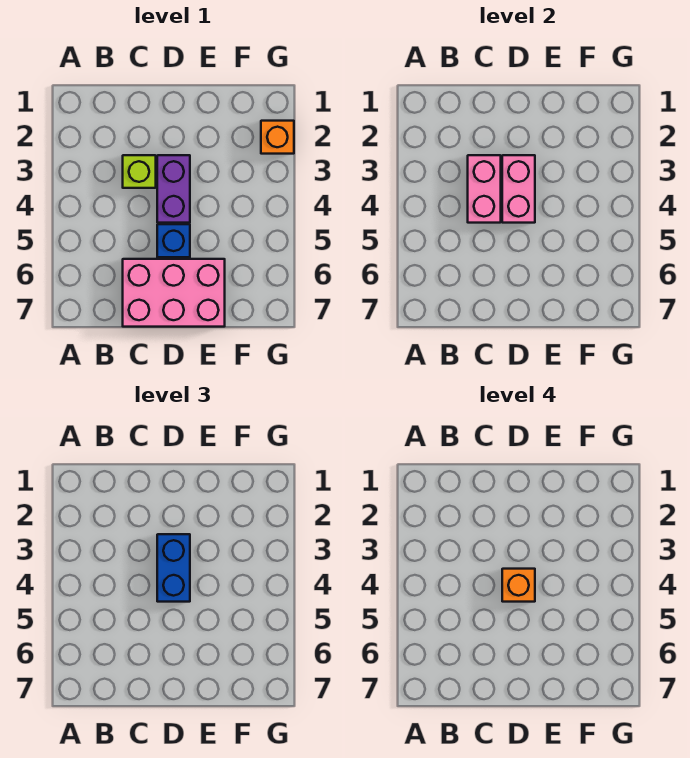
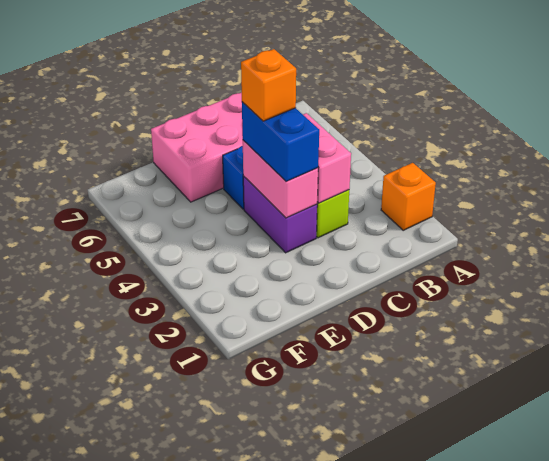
orange brick G2 level 1 -> orange brick A2 level 1

